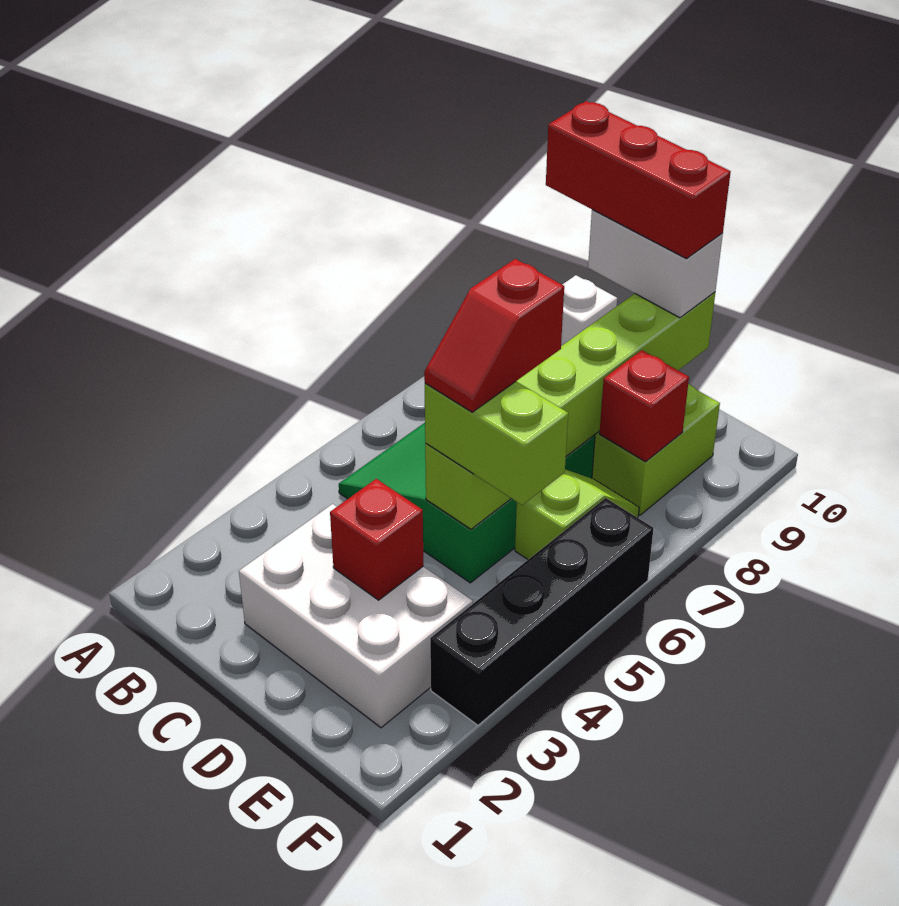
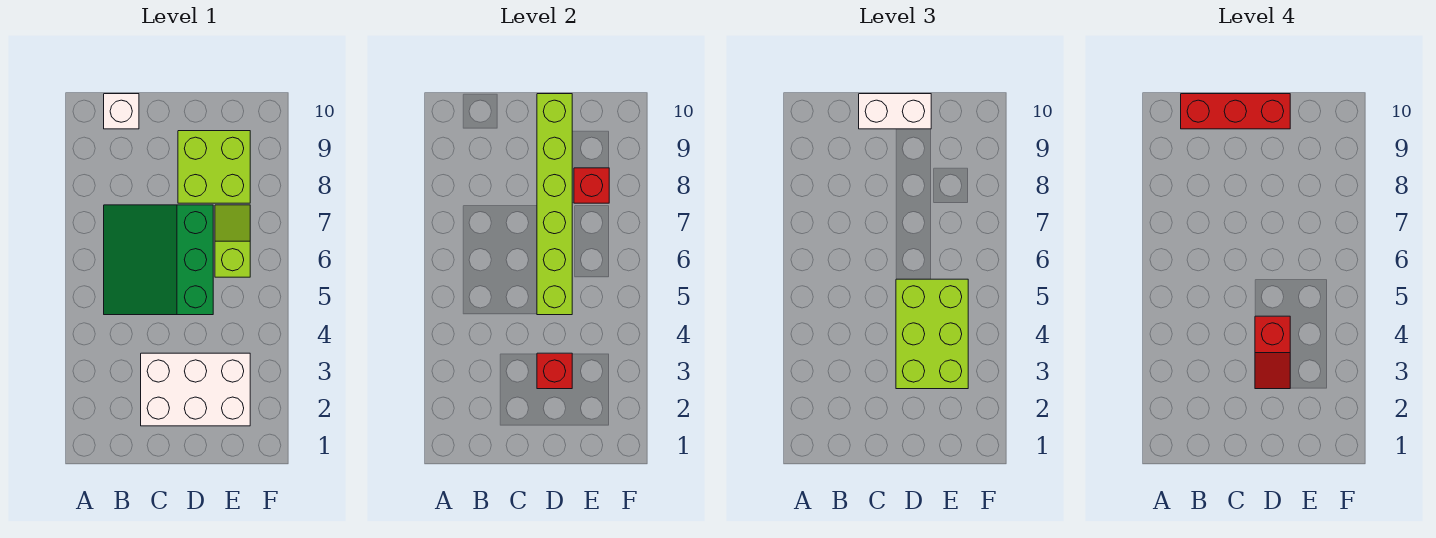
lime brick D5:E5 level 3 -> lime brick D3:E5 level 3
red slope D5:D6 level 4 top 6 -> red slope D3:D4 level 4 top 4
black brick F3:F6 level 1 -> none

